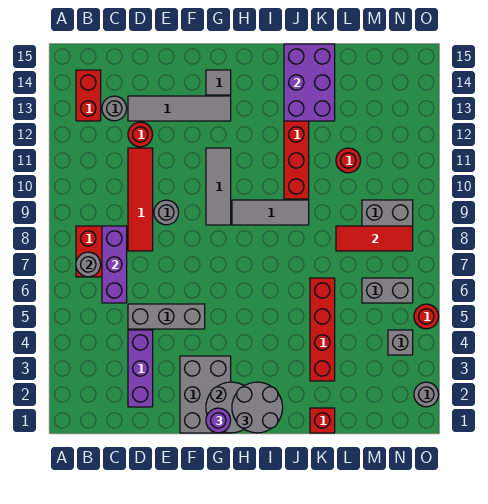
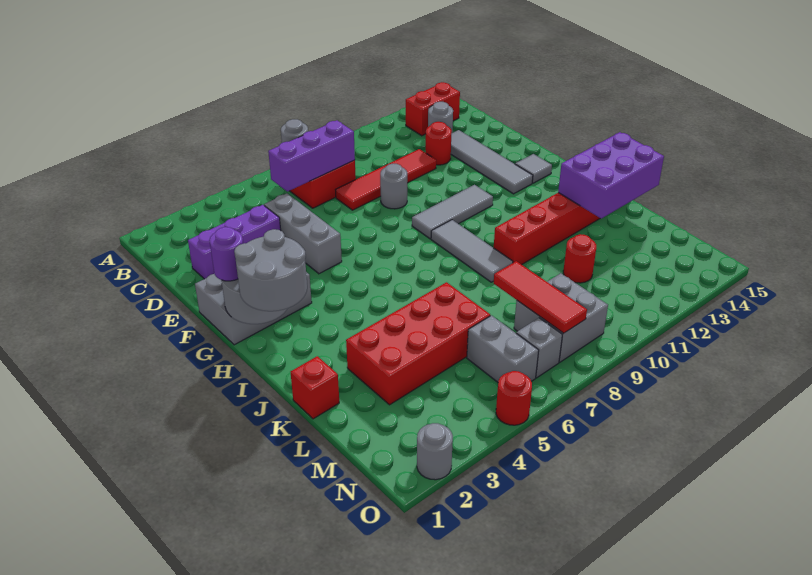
red brick K3:K6 level 1 -> red brick K3:L6 level 1
grey brick N4 level 1 -> grey brick N7 level 1

